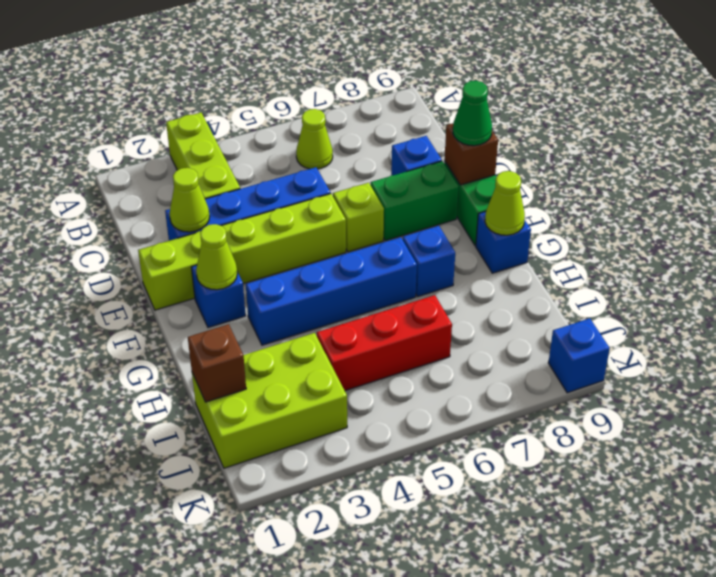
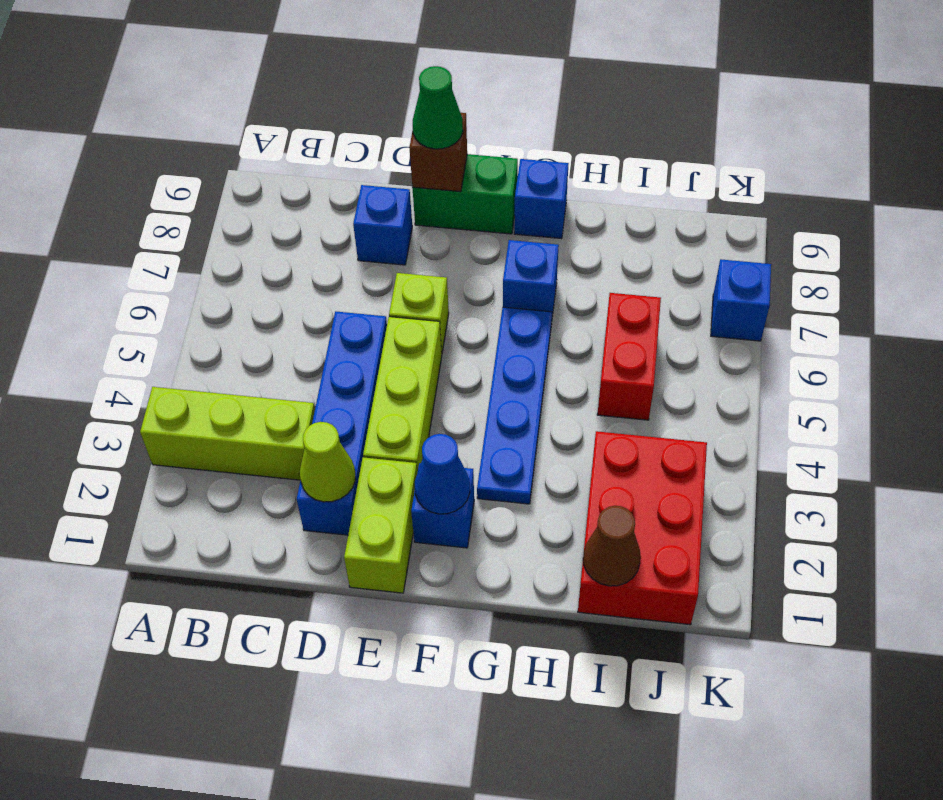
lime cone B6 level 1 -> none
green brick E7:E8 level 1 -> none
lime cone F2 level 2 -> blue cone F2 level 2
blue brick G3:G6 level 1 -> blue plate G3:G6 level 1
lime cone G9 level 2 -> none
lime brick I1:J3 level 1 -> red brick I1:J3 level 1
brown brick I1 level 2 -> brown cone I1 level 2
red brick I4:I6 level 1 -> red brick I5:I6 level 1
blue brick K9 level 1 -> blue brick K7 level 1

